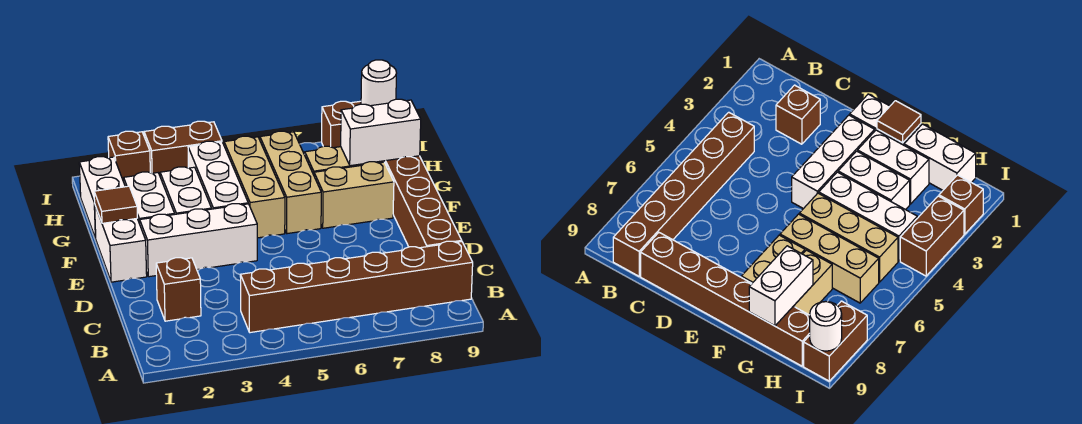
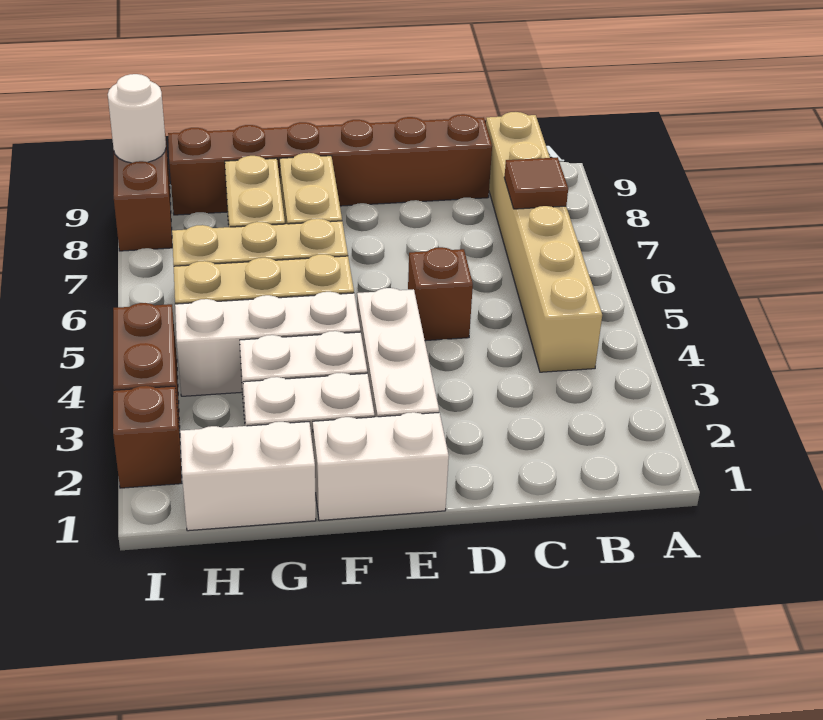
brown brick B4:B9 level 1 -> tan brick B4:B9 level 1
brown brick C2 level 1 -> brown brick D5 level 1
brown tile F1 level 2 -> brown tile B7 level 2
white brick G8:G9 level 2 -> none

